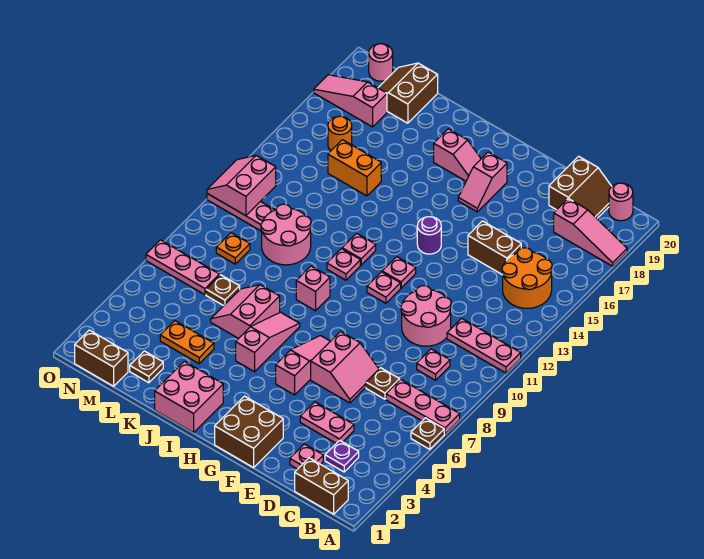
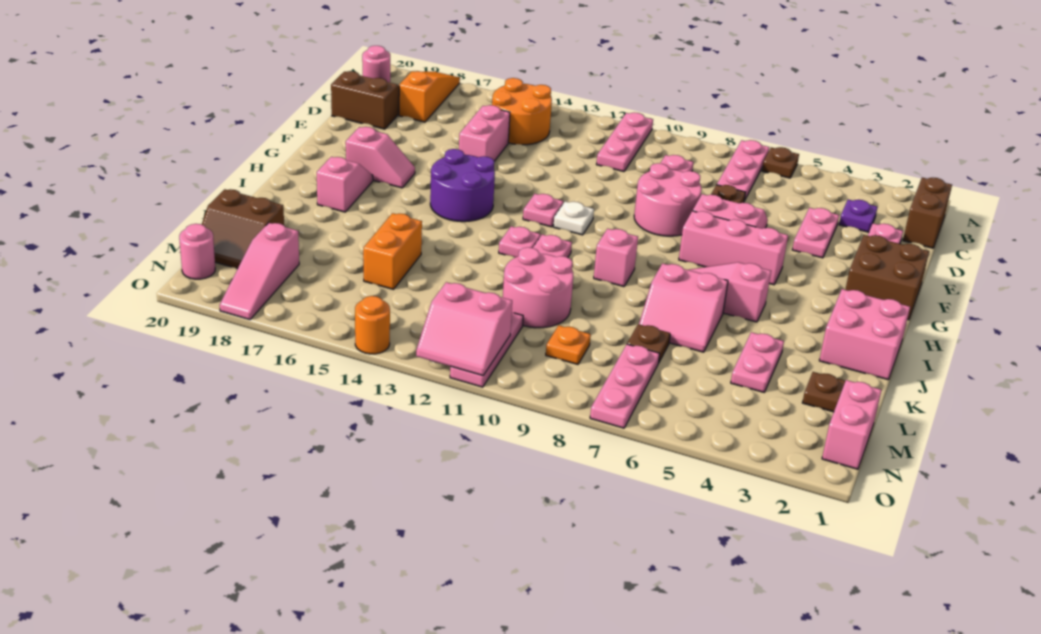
pink slope A18:C18 level 1 top C -> orange slope A18:C18 level 1 top C
pink round brick D10:E11 level 1 -> pink round brick E8:F9 level 1
brown brick D15:E15 level 1 -> pink brick D15:E15 level 1
pink slope G5:G7 level 1 top 5 -> pink brick G5:G7 level 1
pink plate G11 level 1 -> white plate G11 level 1
purple round brick G14 level 1 -> purple round brick G14:H15 level 1
orange plate K4:L4 level 1 -> pink plate K4:L4 level 1
brown brick M1:N1 level 1 -> pink brick M1:N1 level 1
orange round brick M16 level 1 -> orange round brick O14 level 1

